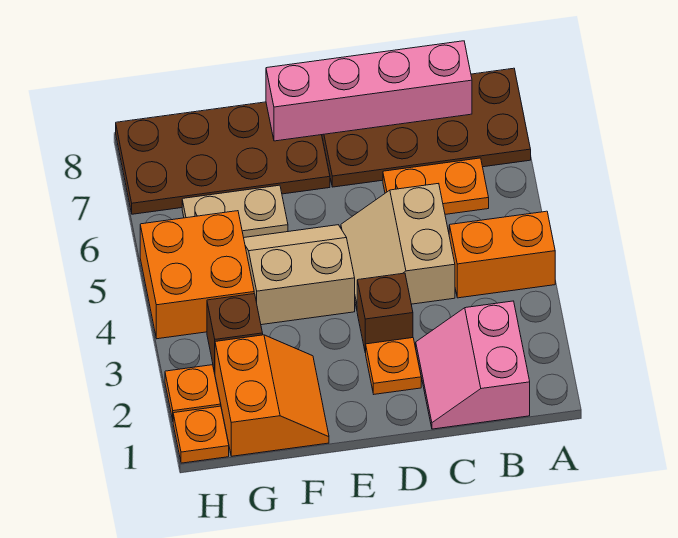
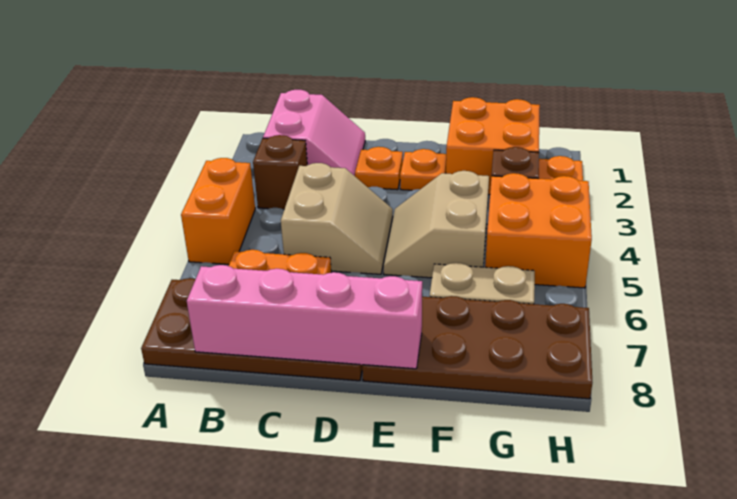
orange brick A4:B4 level 1 -> orange brick A4:A5 level 1
brown brick D3 level 1 -> brown brick B3 level 1
tan slope E4:F5 level 1 top 4 -> tan slope E4:F5 level 1 top F
orange slope F1:G2 level 1 top G -> orange brick F1:G2 level 1
orange plate H1 level 1 -> orange plate E2 level 1

